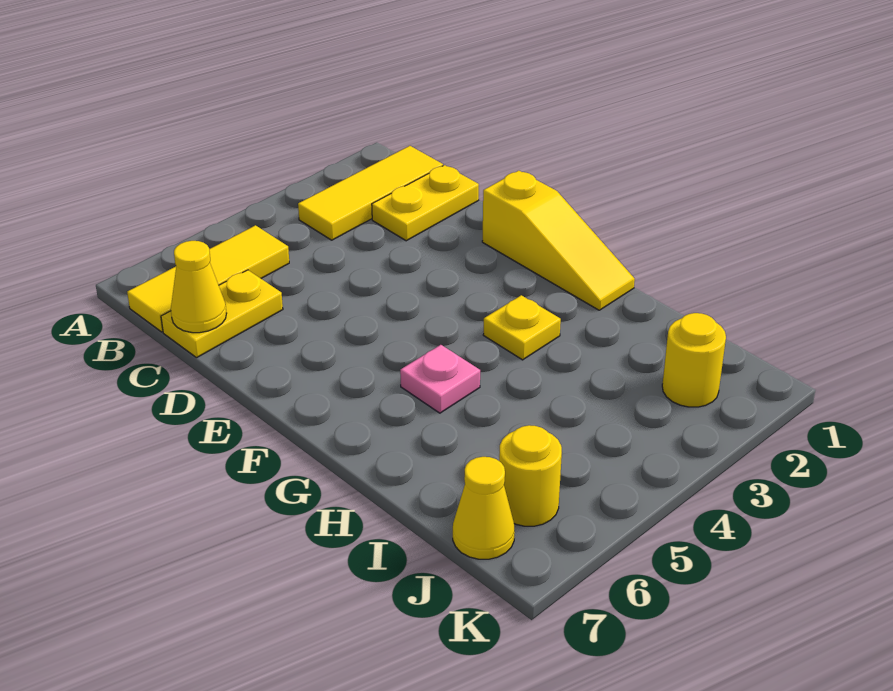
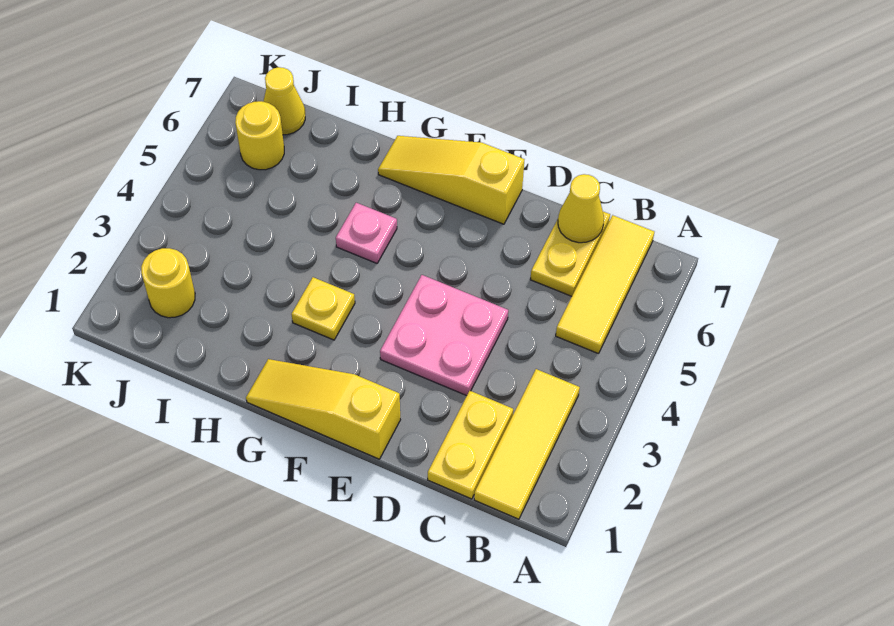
none -> pink plate D3:E4 level 1
none -> yellow slope E7:G7 level 1 top E

